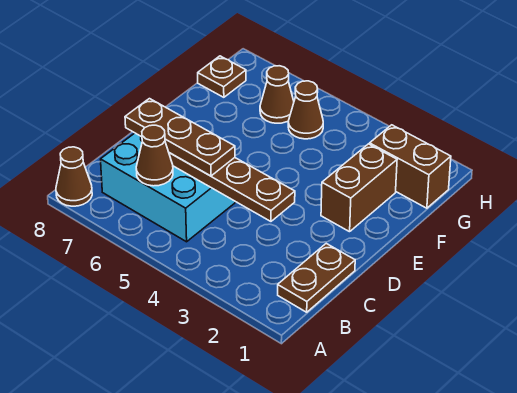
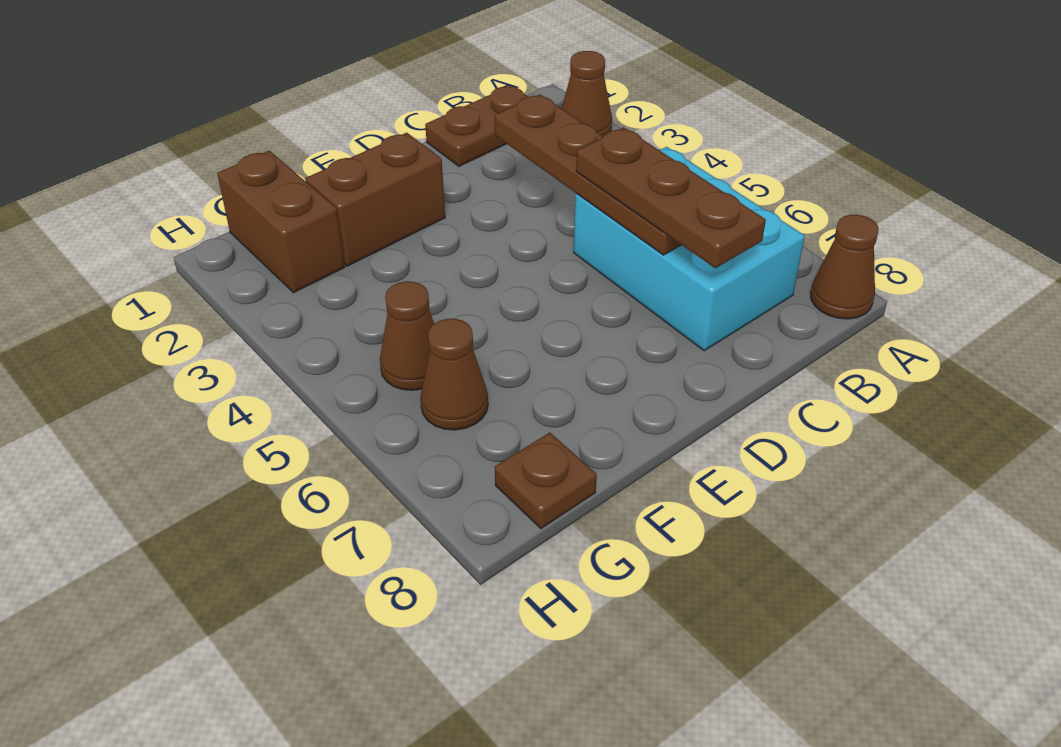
brown cone B6 level 2 -> brown cone A2 level 1

